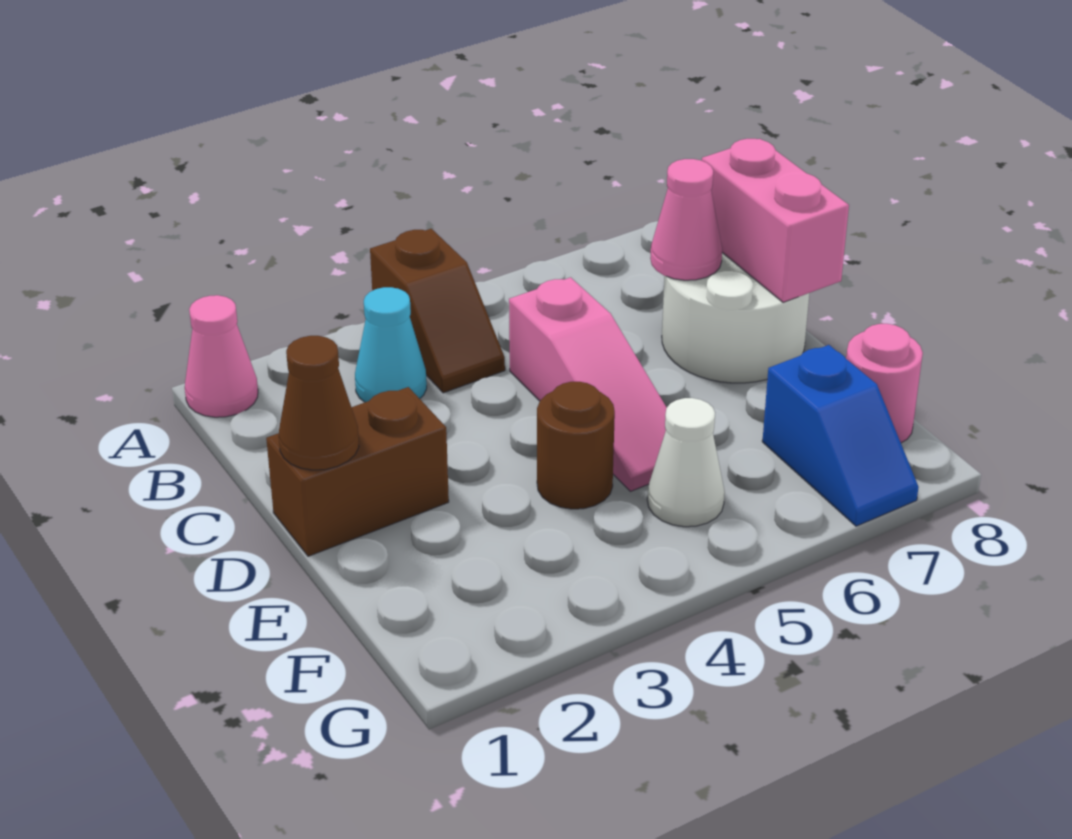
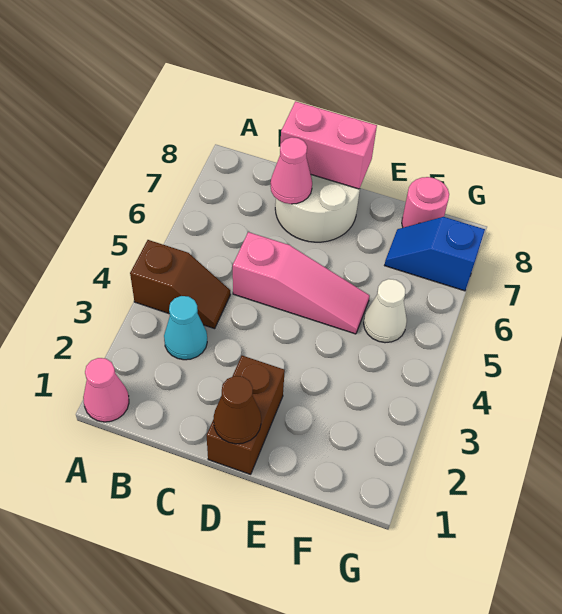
brown round brick E4 level 1 -> none
blue slope F7:G7 level 1 top F -> blue slope F7:G7 level 1 top G

